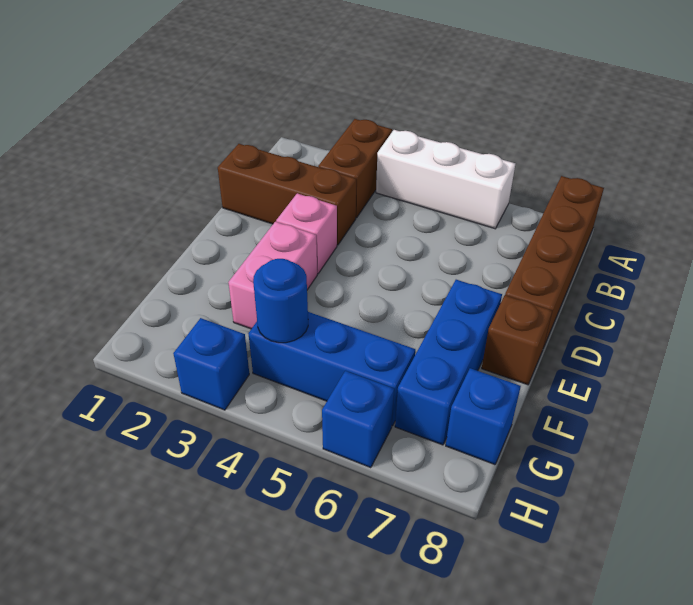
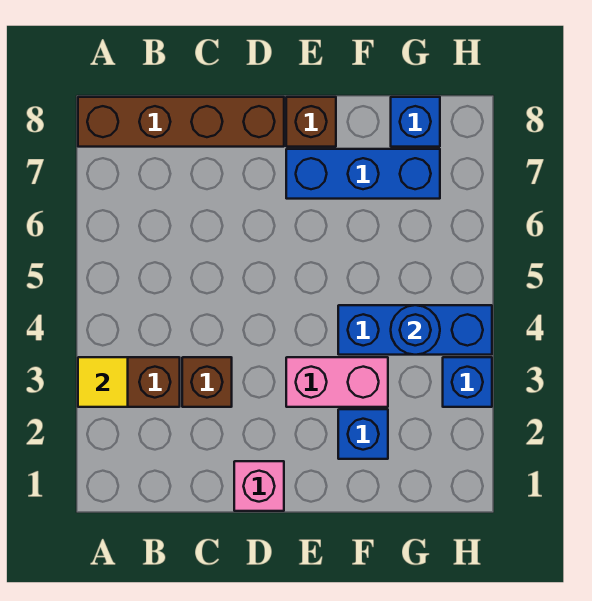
none -> yellow tile A3 level 2
white brick A4:A6 level 1 -> none
brown brick C1:C3 level 1 -> brown brick C3 level 1
pink brick D3 level 1 -> pink brick D1 level 1
blue brick G4:G6 level 1 -> blue brick F4:H4 level 1
blue brick H6 level 1 -> blue brick F2 level 1

